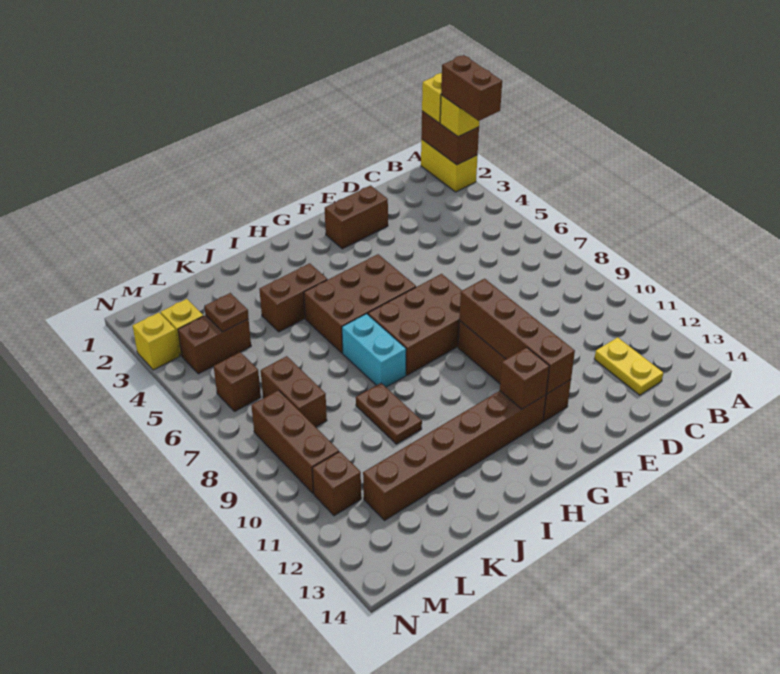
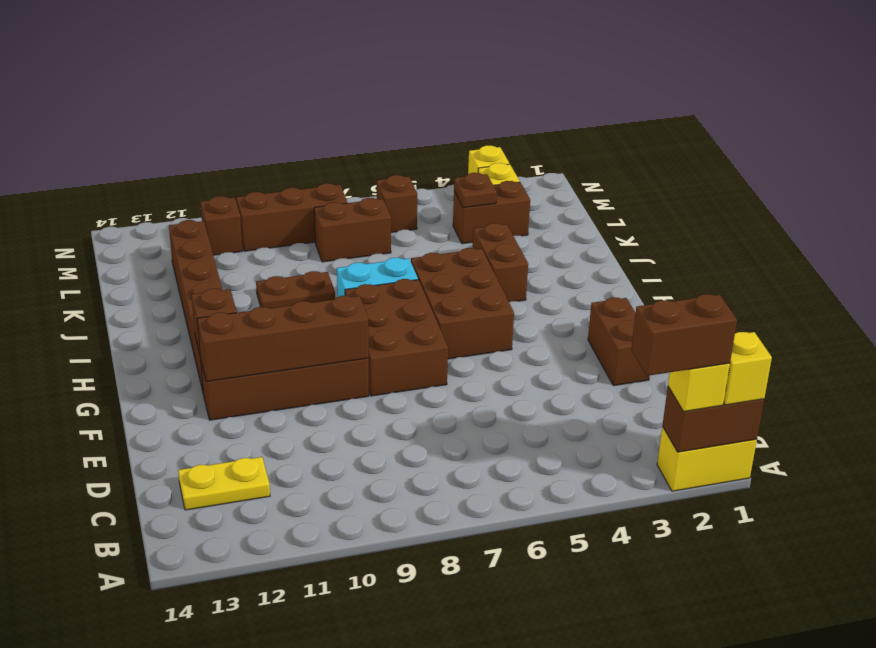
brown brick L4:M4 level 1 -> brown brick L3:L4 level 1

